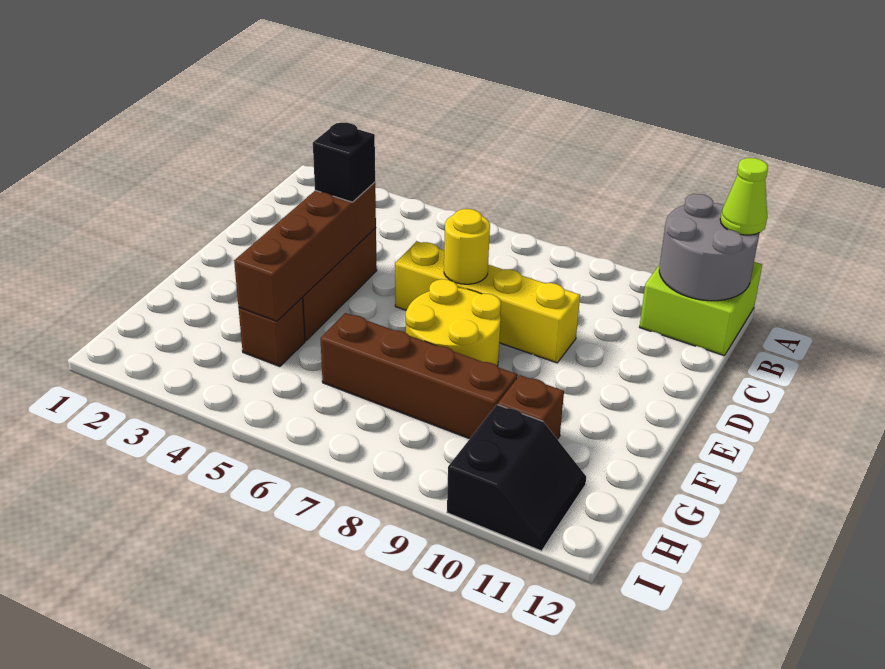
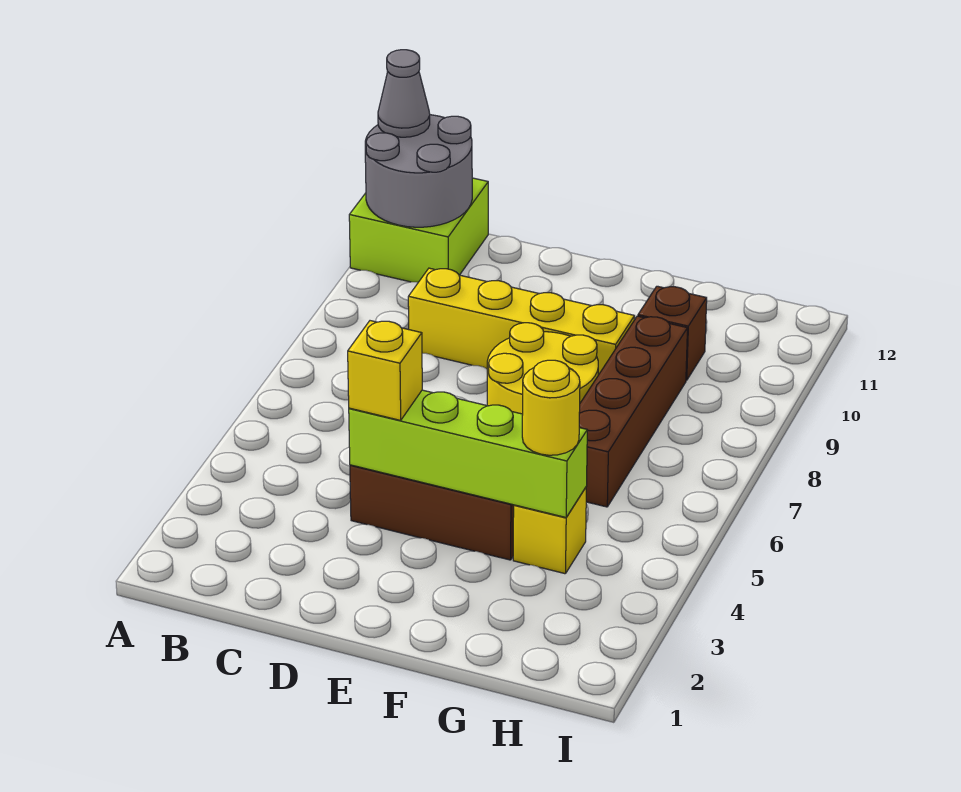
lime cone A12 level 3 -> grey cone A12 level 3
brown brick D4:G4 level 2 -> lime brick D4:G4 level 2
black brick D4 level 3 -> yellow brick D4 level 3
yellow brick D6:D9 level 1 -> yellow brick C9:F9 level 1
yellow round brick D7 level 2 -> yellow round brick G4 level 3
brown brick G4 level 1 -> yellow brick G4 level 1
black slope H10:I11 level 1 top 10 -> none

